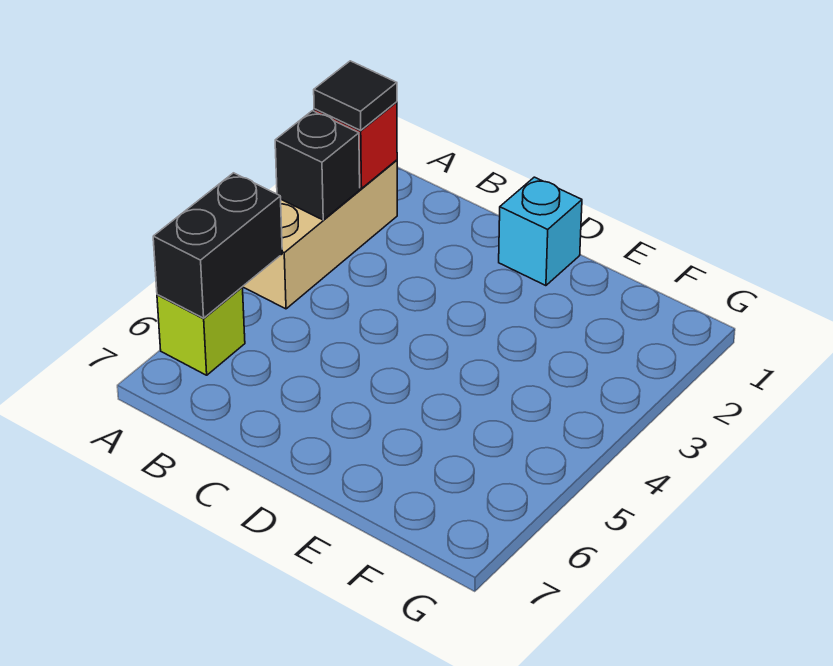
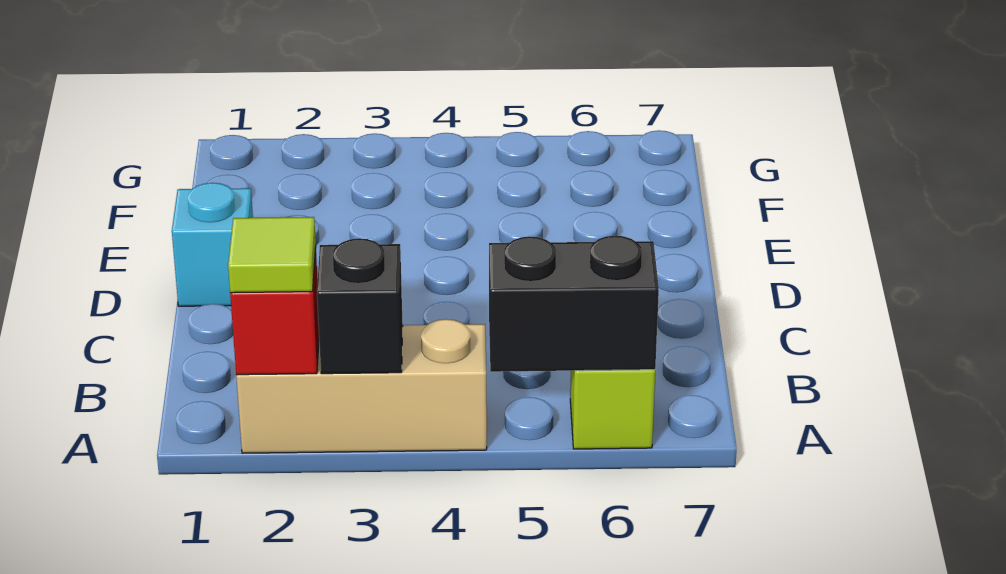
black tile A2 level 3 -> lime tile A2 level 3

